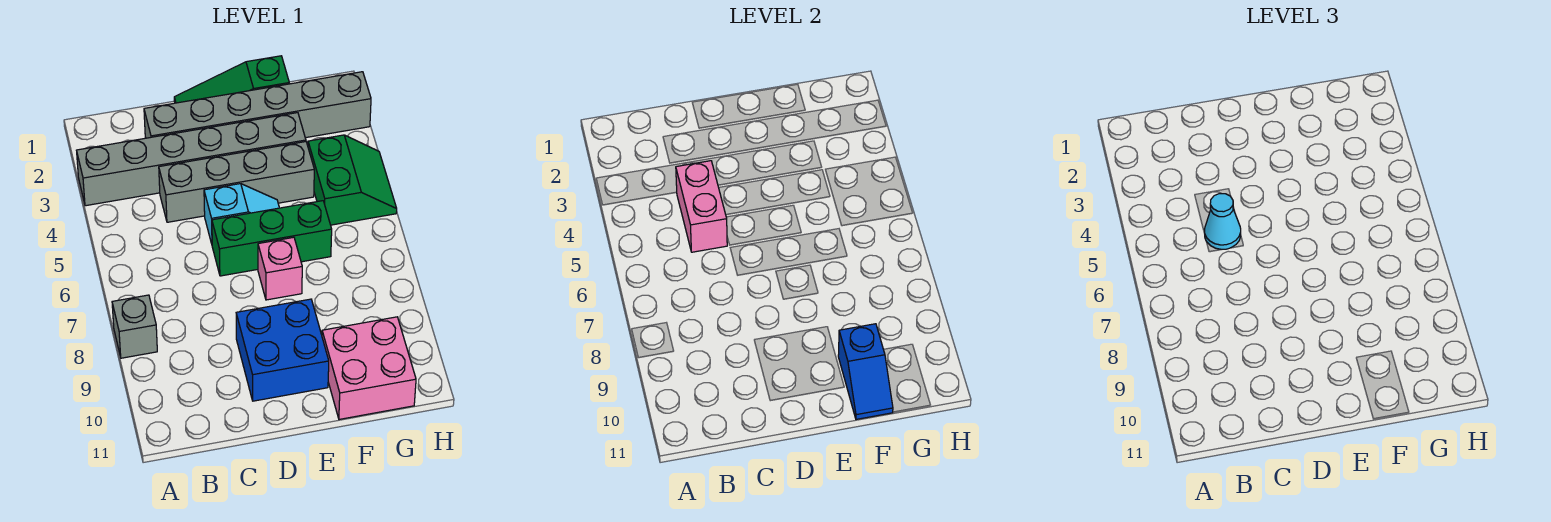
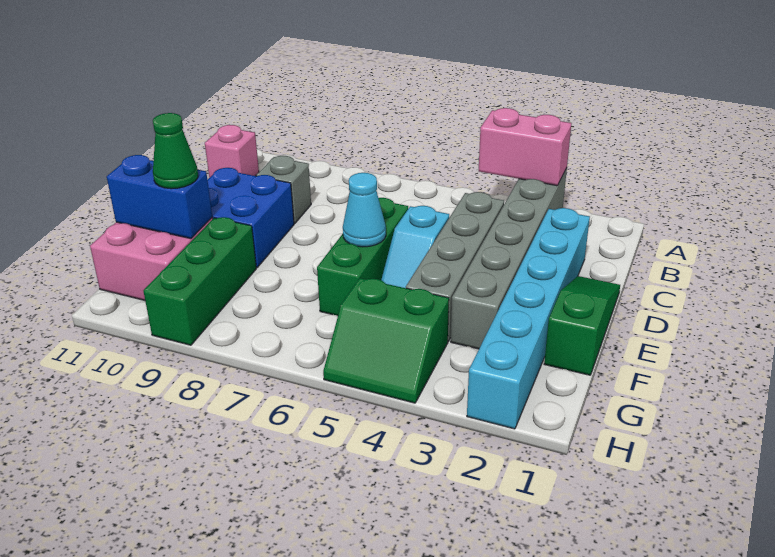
grey brick A8 level 1 -> grey brick C9 level 1
grey brick C2:H2 level 1 -> cyan brick C2:H2 level 1
pink brick C4:C5 level 2 -> pink brick A3:A4 level 2
cyan cone C5 level 3 -> cyan cone E6 level 2
pink brick E7 level 1 -> pink brick B11 level 1
none -> green brick F9:H9 level 1
blue slope F10:F11 level 2 top 10 -> blue brick F10:F11 level 2
none -> green cone F10 level 3

